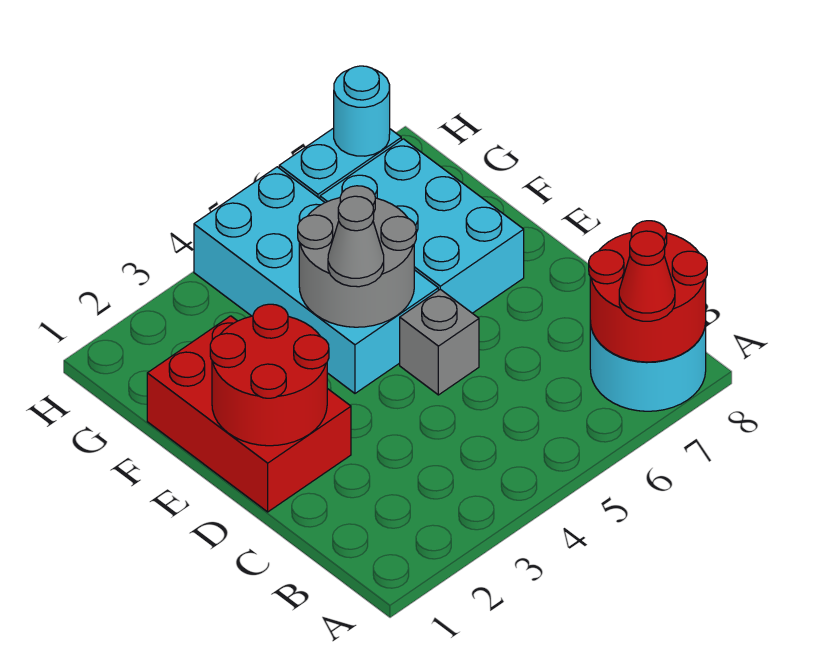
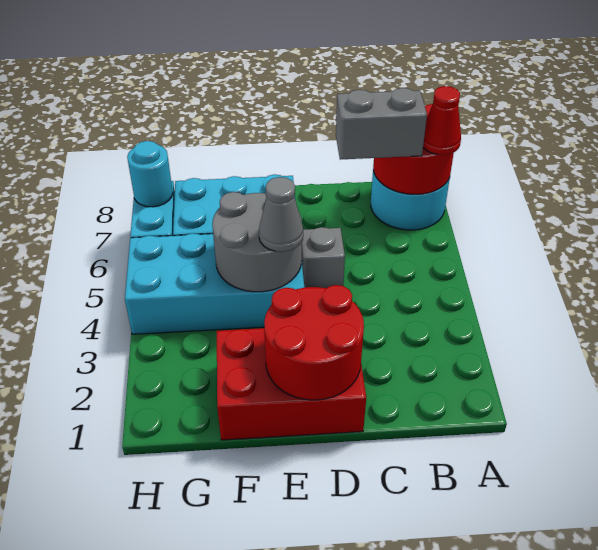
none -> grey brick B7:C7 level 3

